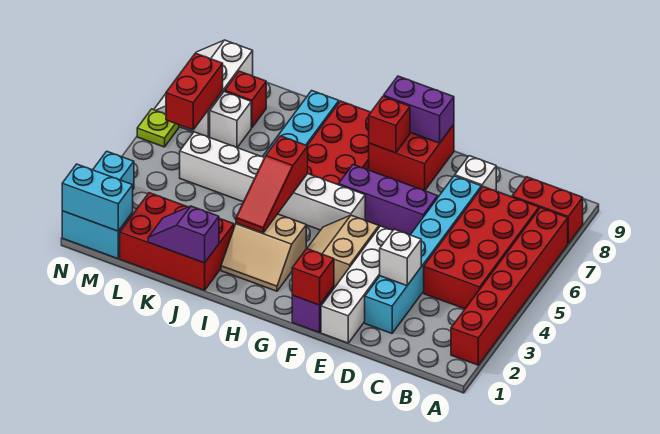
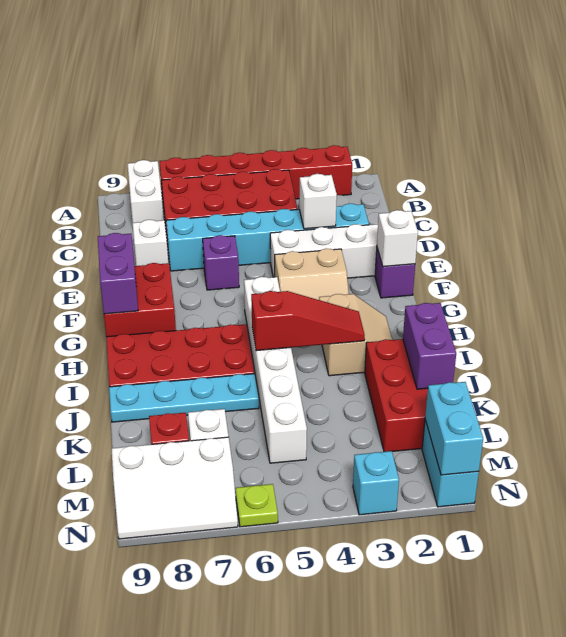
red brick A8:B8 level 1 -> white brick A8:B8 level 1
purple brick E6:G6 level 1 -> purple brick E6 level 1
red brick F1 level 2 -> white brick F1 level 2
red brick G8 level 2 -> none
purple slope J1:K1 level 2 top J -> purple brick J1:K1 level 2
red brick M6:M7 level 2 -> none

